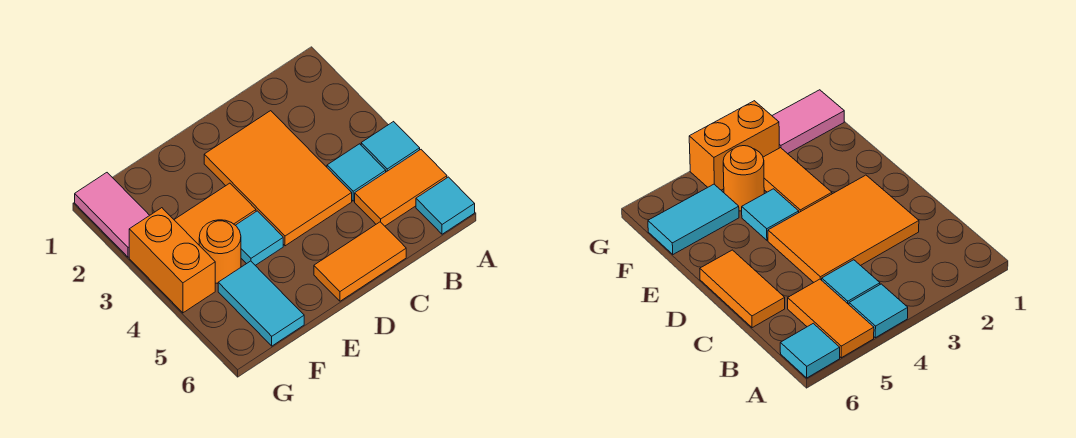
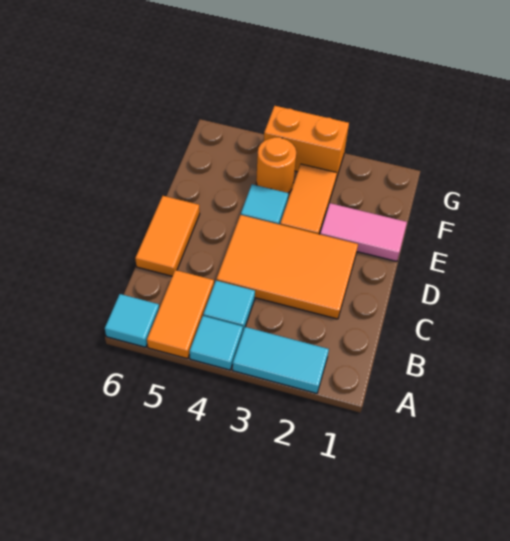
cyan tile F5:F6 level 1 -> cyan tile A2:A3 level 1
pink tile G1:G2 level 1 -> pink tile E1:E2 level 1

